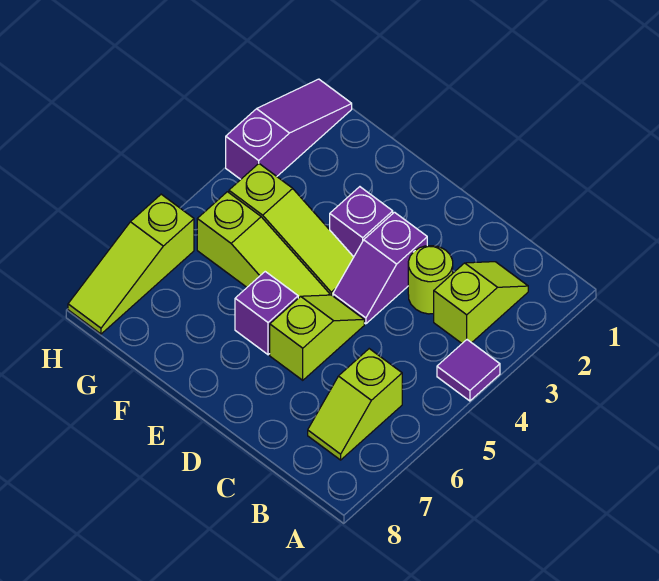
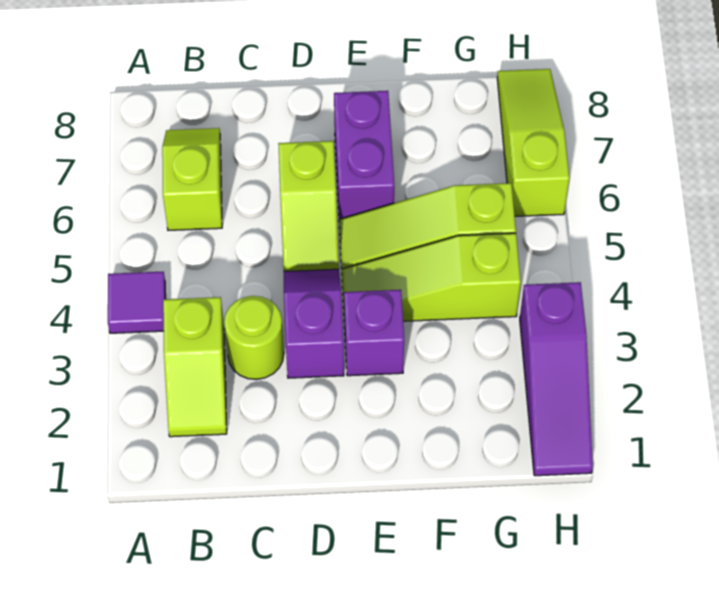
purple brick E6 level 1 -> purple brick E6:E7 level 1

